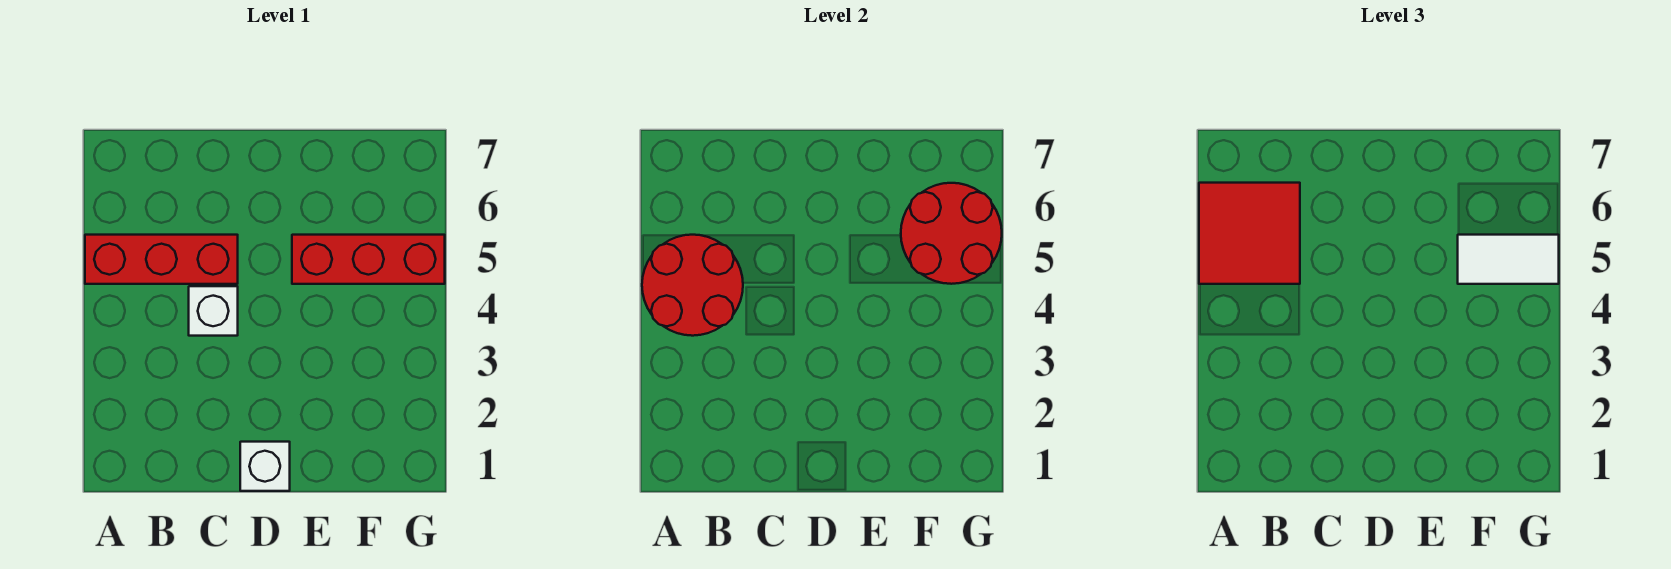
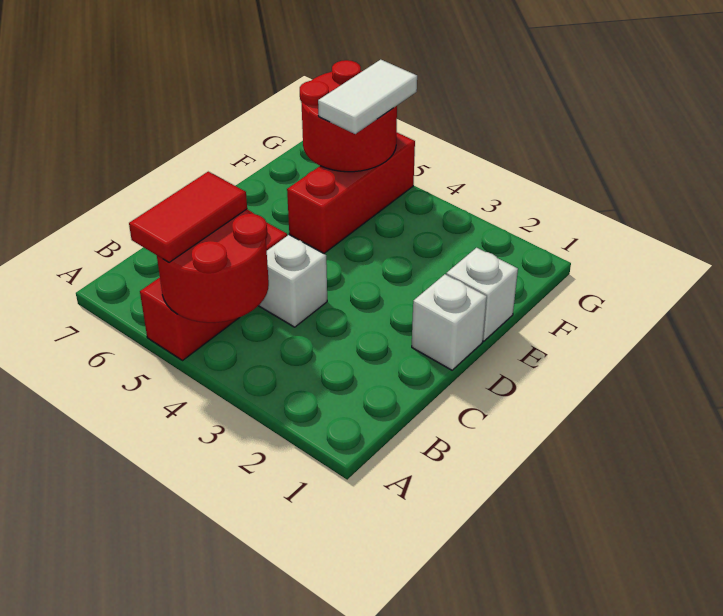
red tile A5:B6 level 3 -> red tile A5:B5 level 3
none -> white brick E1 level 1

